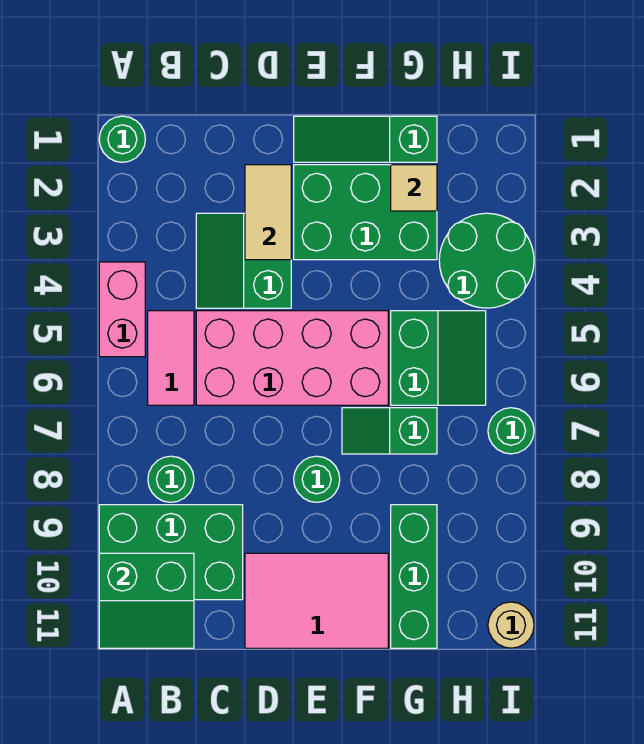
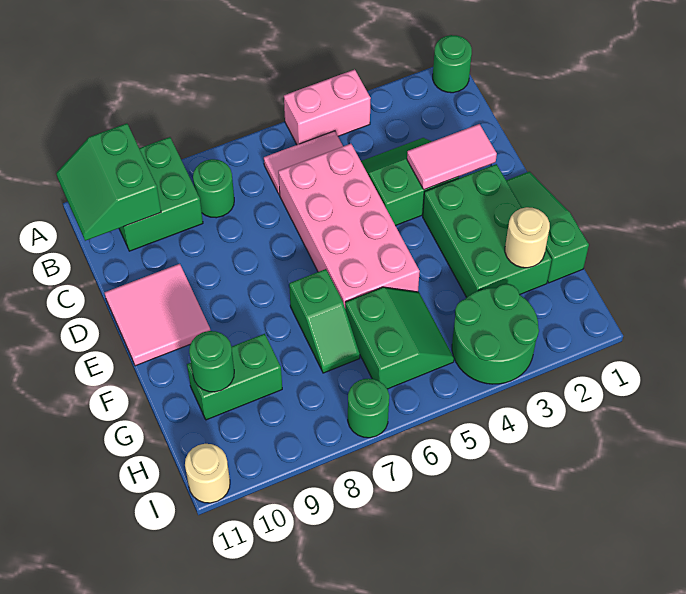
green brick A9:C10 level 1 -> green brick A9:B10 level 1
tan tile D2:D3 level 2 -> pink tile D2:D3 level 2
pink tile D10:F11 level 1 -> pink tile D10:E11 level 1
green round brick E8 level 1 -> green round brick G10 level 2
green slope F7:G7 level 1 top G -> green slope F7:G7 level 1 top F
tan tile G2 level 2 -> tan round brick G2 level 2
green slope G5:H6 level 1 top G -> green slope G5:H6 level 1 top 6
green brick G9:G11 level 1 -> green brick G9:G10 level 1

